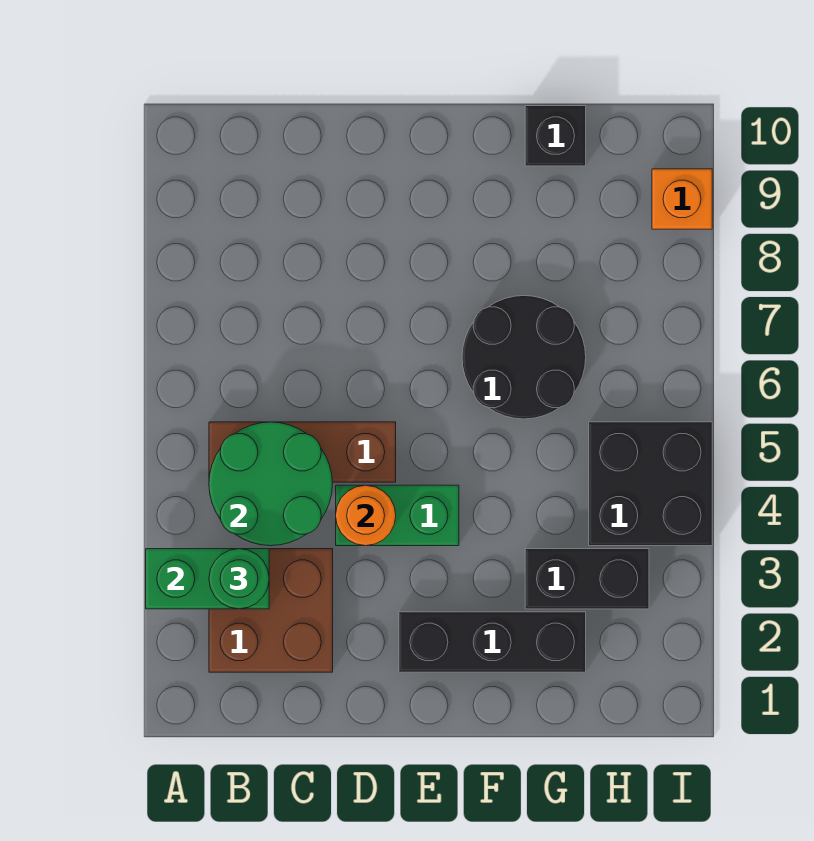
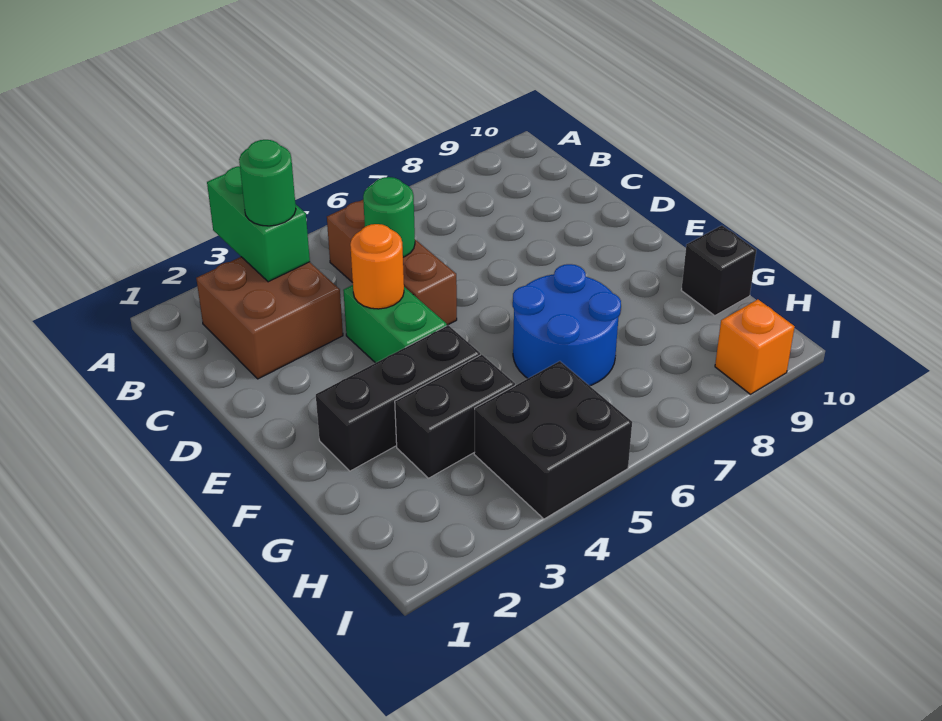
green round brick B4:C5 level 2 -> green round brick C5 level 2
black brick E2:G2 level 1 -> black brick F2:F4 level 1
black round brick F6:G7 level 1 -> blue round brick F6:G7 level 1
black brick G3:H3 level 1 -> black brick G3:G4 level 1

